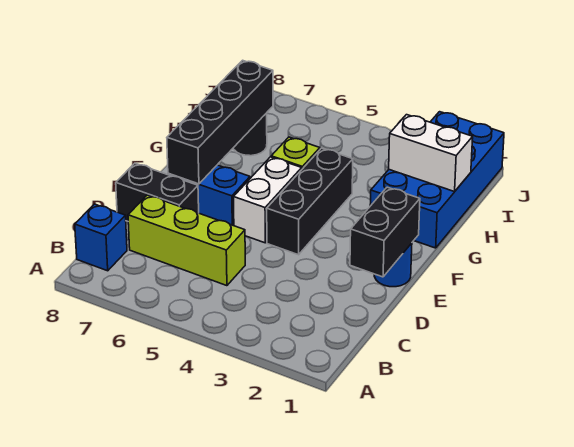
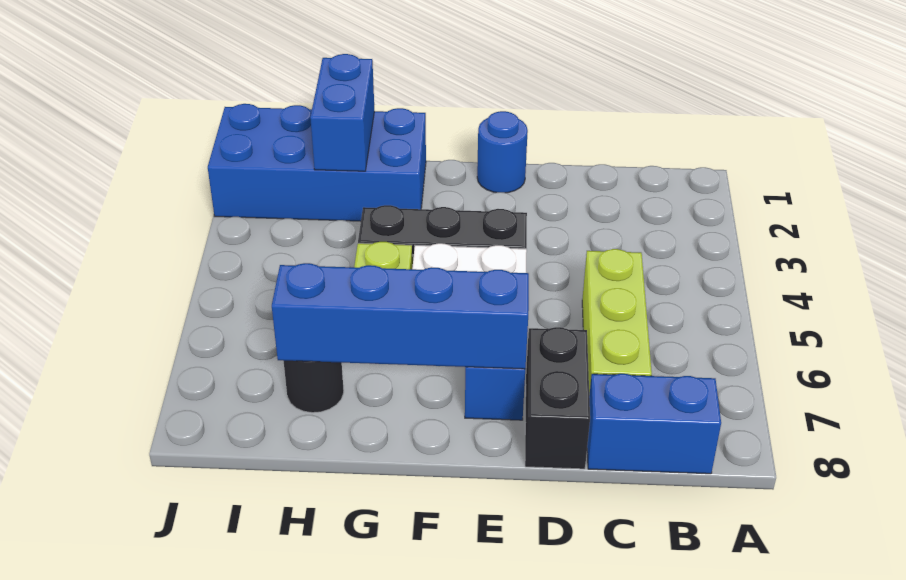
blue brick B8 level 1 -> blue brick B8:C8 level 1
black brick D1:E1 level 2 -> none
black brick E7:H7 level 2 -> blue brick E7:H7 level 2
white brick H1:H2 level 2 -> blue brick H1:H2 level 2

